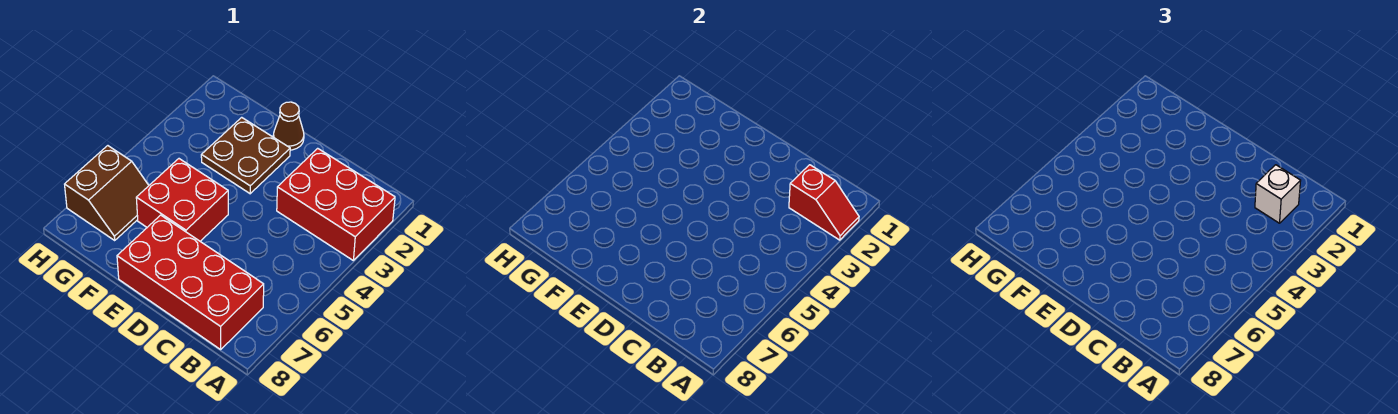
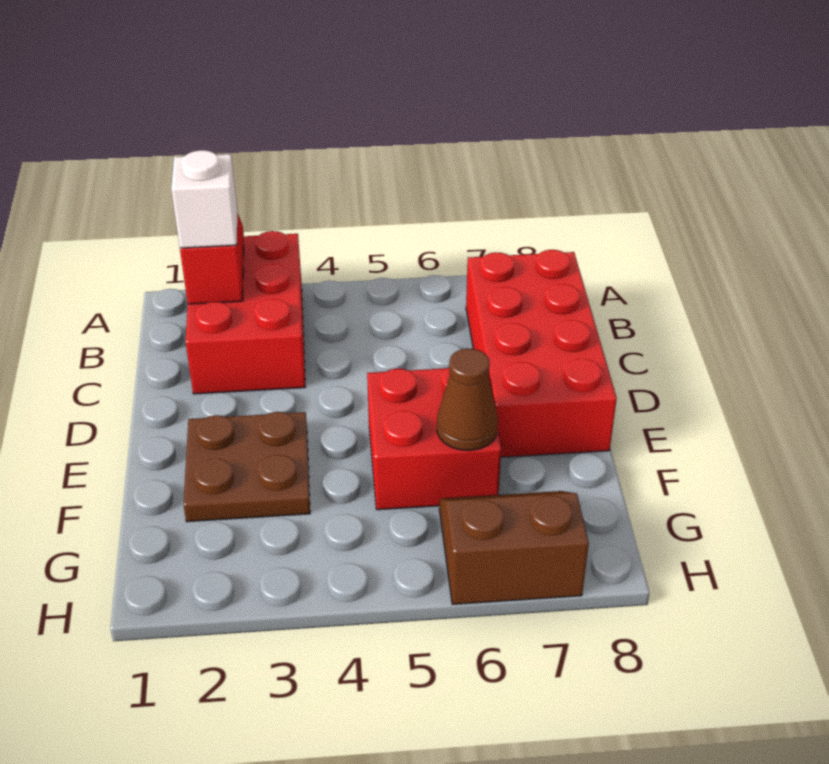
brown cone E1 level 1 -> brown cone F6 level 2

